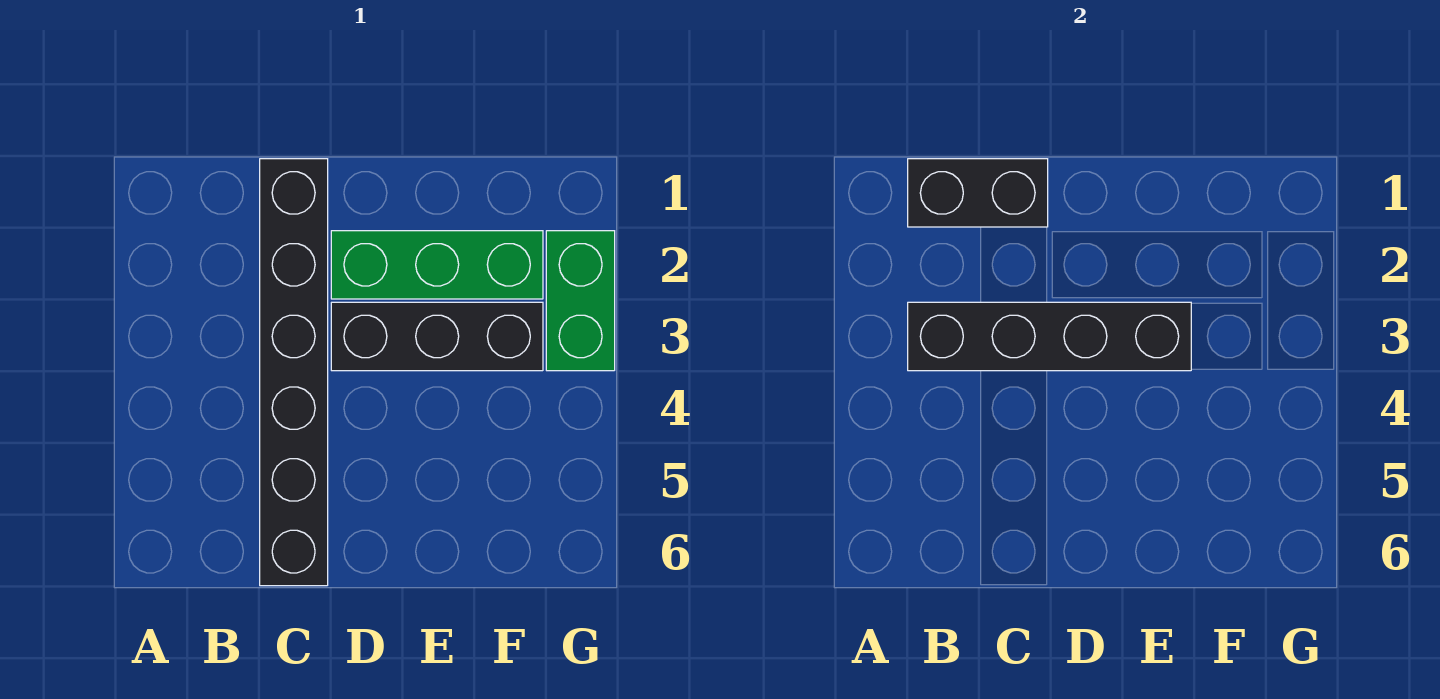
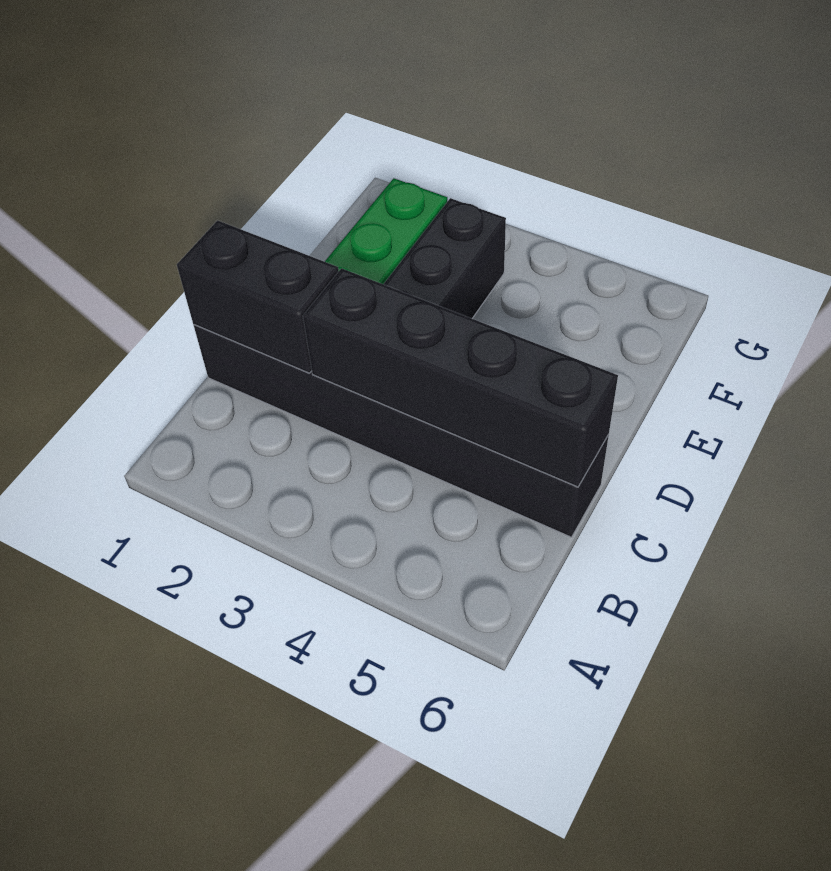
black brick B1:C1 level 2 -> black brick C1:C2 level 2
black brick B3:E3 level 2 -> black brick C3:C6 level 2
green brick G2:G3 level 1 -> none

